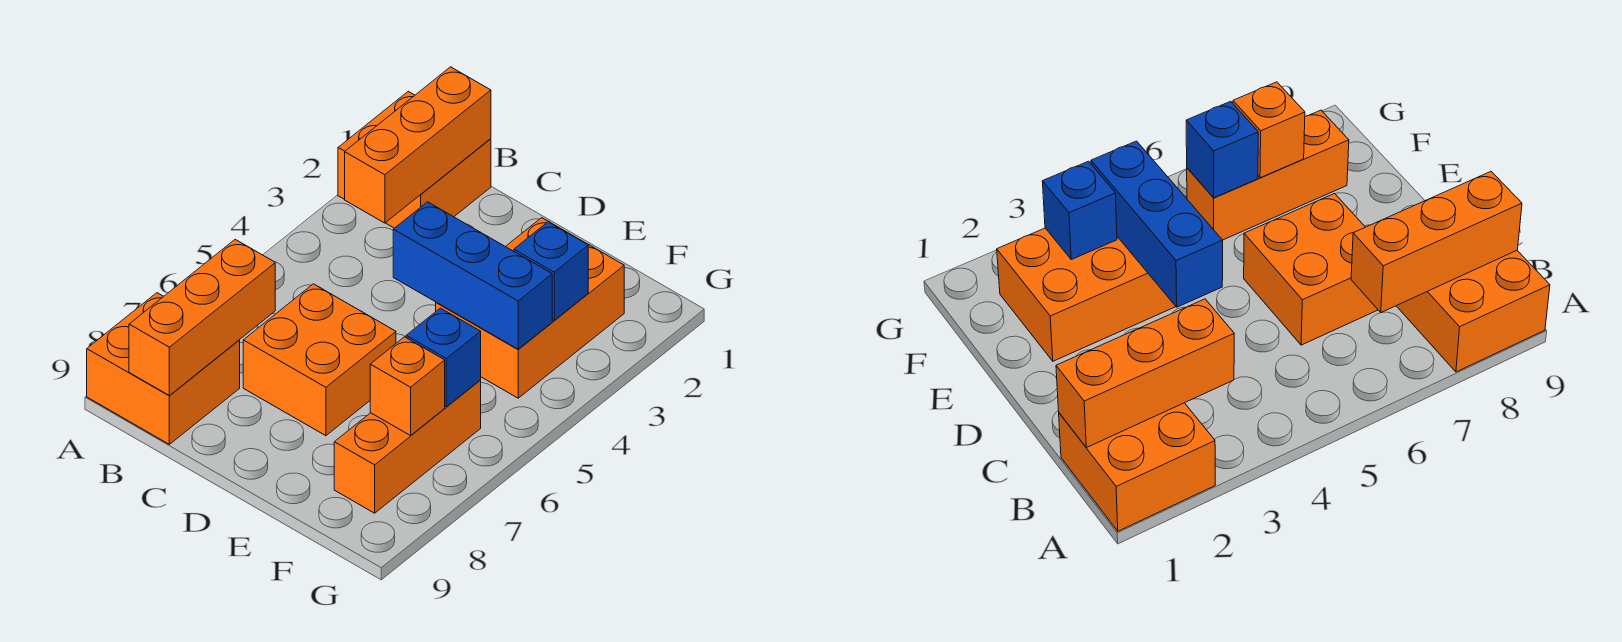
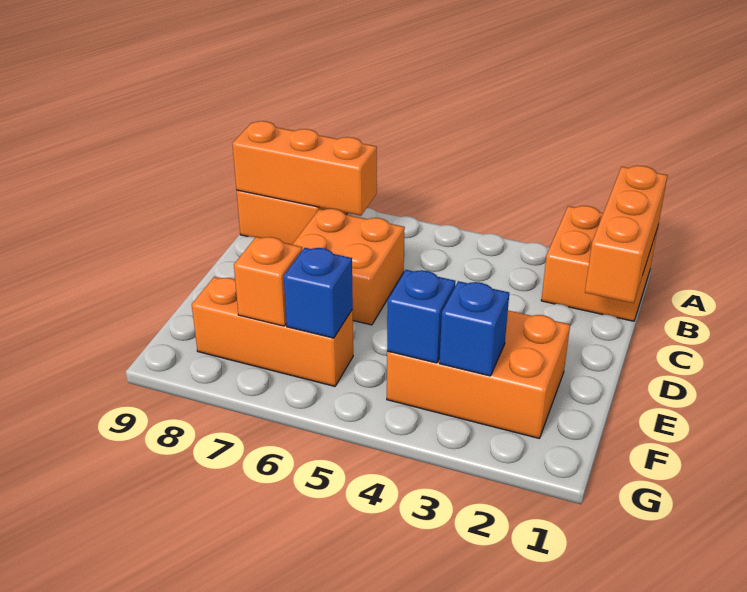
orange brick B1:B3 level 2 -> orange brick A1:C1 level 2
blue brick D4:F4 level 2 -> blue brick F4 level 2

